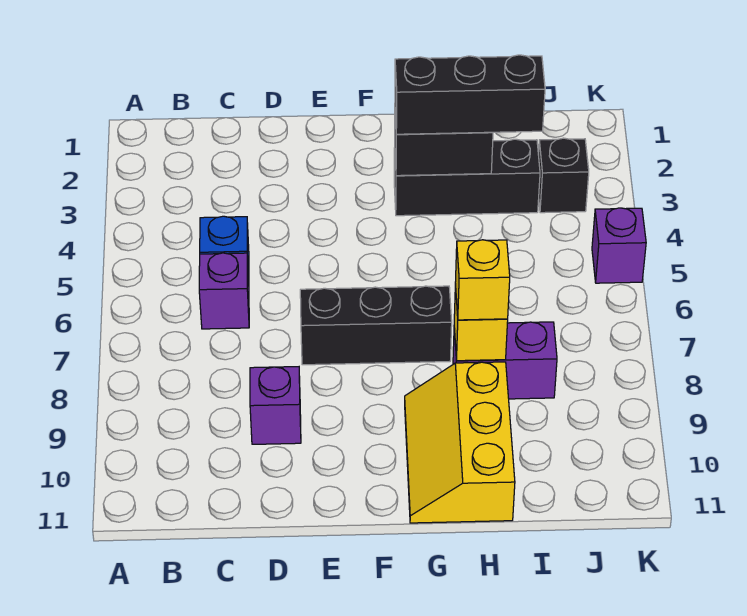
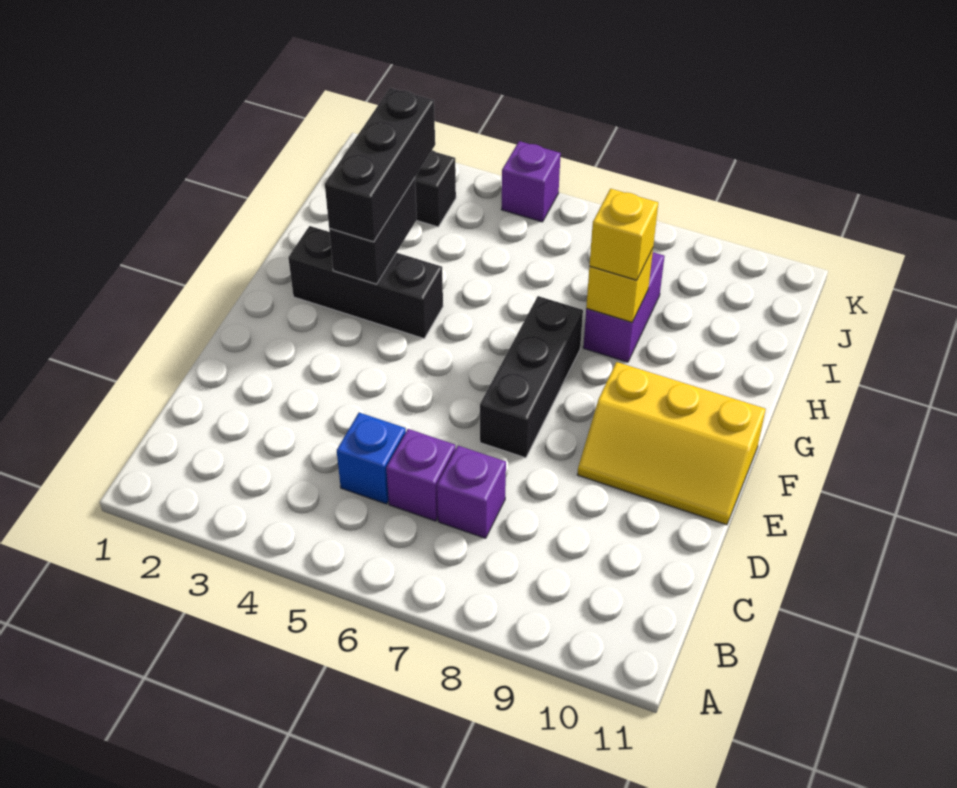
purple brick D9 level 1 -> purple brick C7 level 1
black brick G3:I3 level 1 -> black brick G2:G4 level 1
yellow slope G9:H11 level 1 top H -> yellow slope E9:F11 level 1 top F

